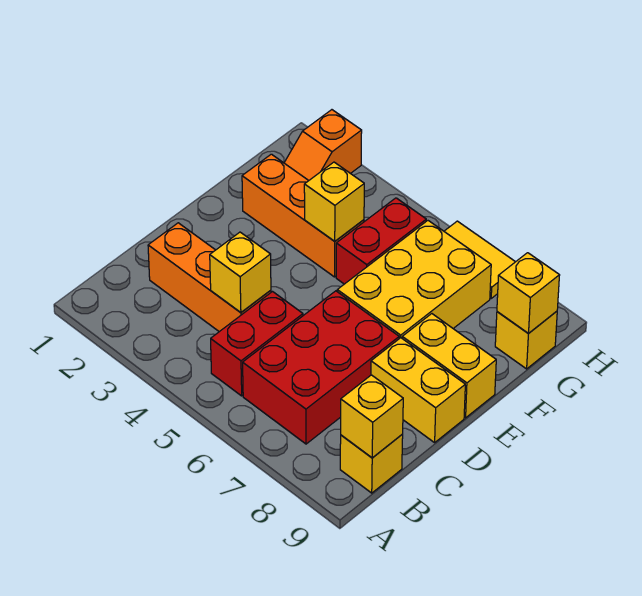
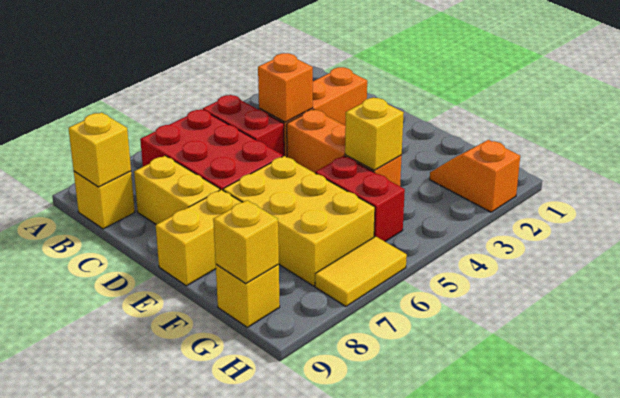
yellow brick C4 level 2 -> orange brick C4 level 2
yellow brick D8:D9 level 1 -> yellow brick C8:D8 level 1
orange brick F2:F4 level 1 -> orange brick D4:F4 level 1

